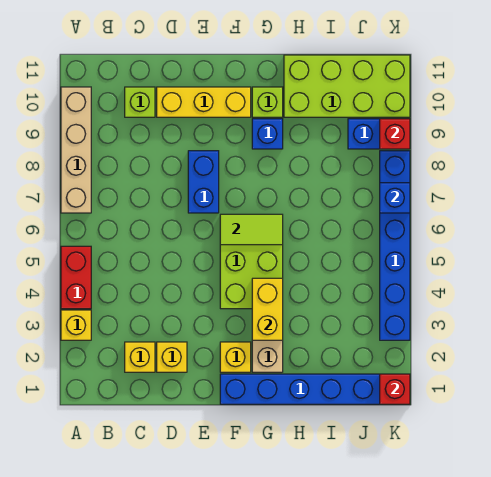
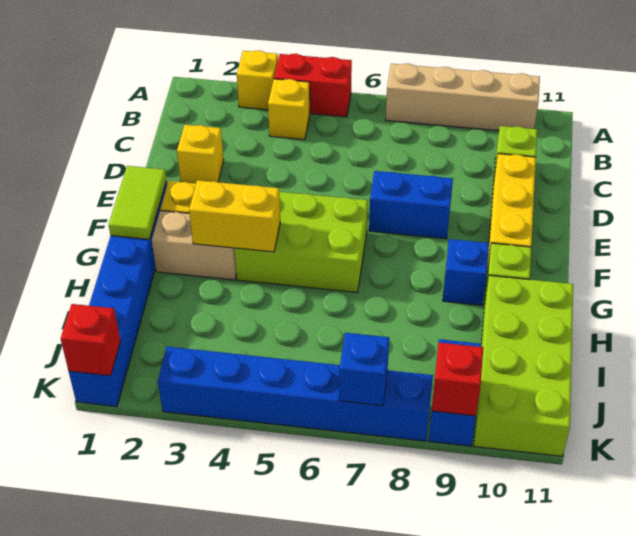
yellow brick C2 level 1 -> yellow brick B4 level 1
lime tile F6:G6 level 2 -> lime tile F1:G1 level 2

